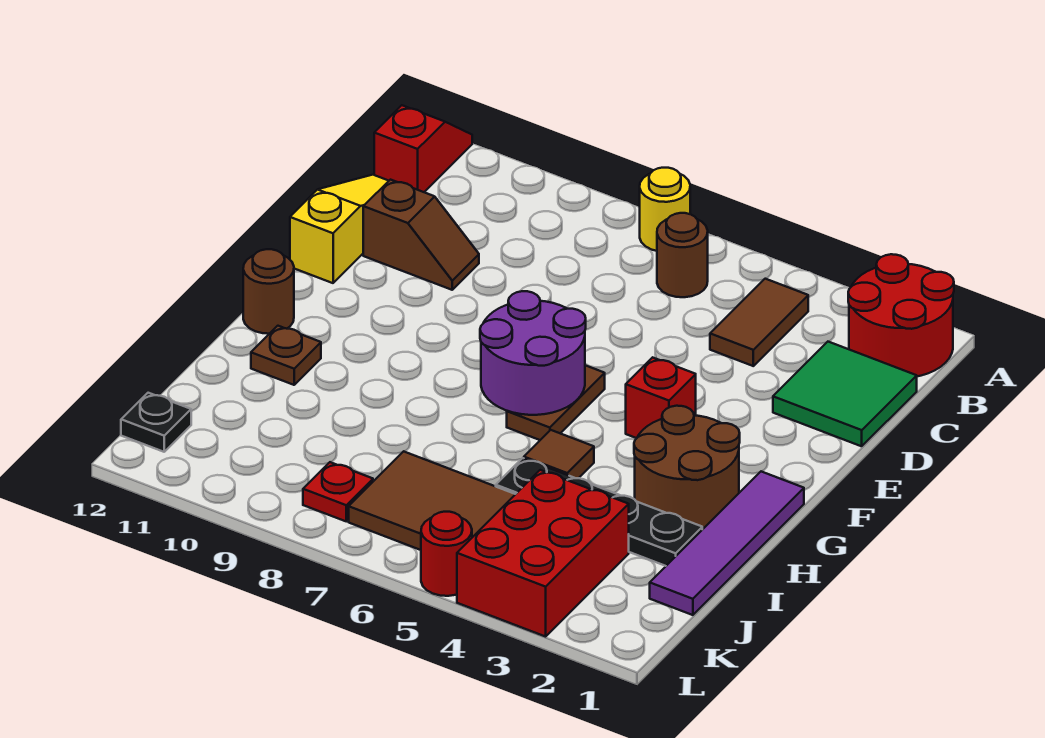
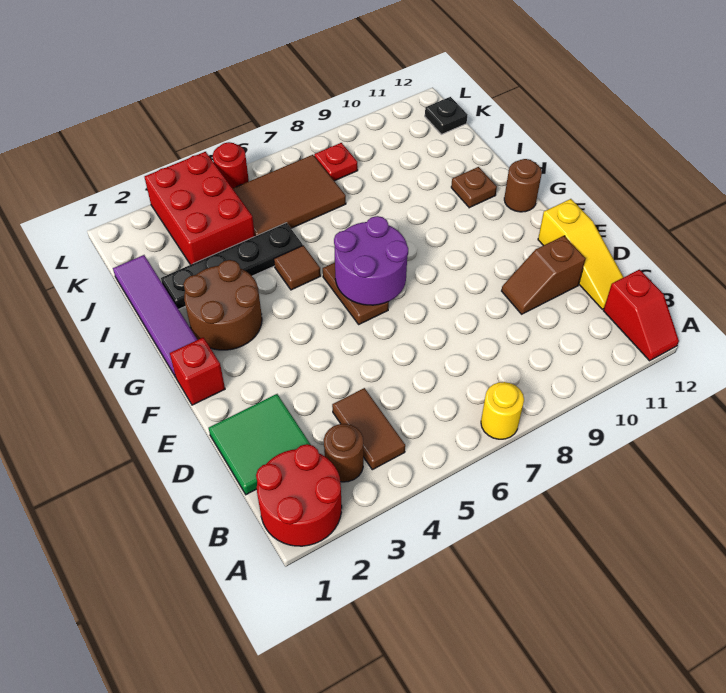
brown round brick B6 level 1 -> brown round brick B3 level 1
red brick F4 level 1 -> red brick F1 level 1

